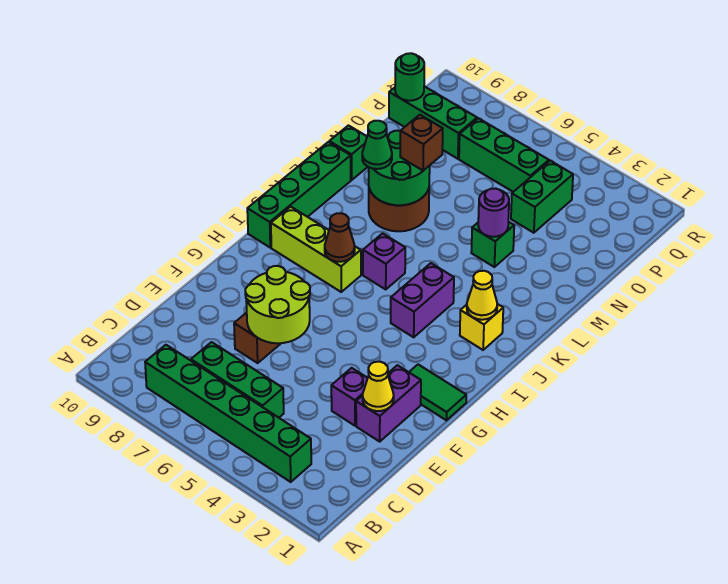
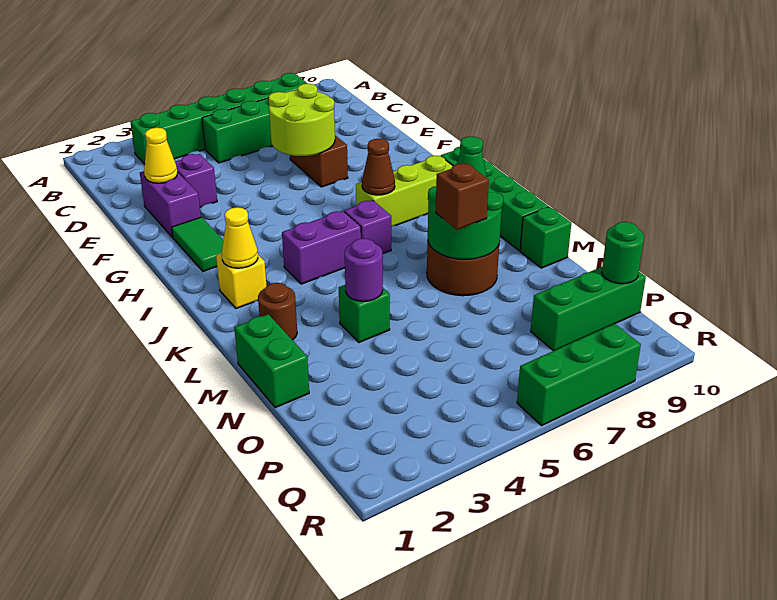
green tile G1:G2 level 1 -> green tile G2:H2 level 1
purple brick I4:J4 level 1 -> purple brick J4:J5 level 1
none -> brown round brick L2 level 1
green brick O4:P4 level 1 -> green brick M1:N1 level 1
green brick P5:P7 level 1 -> green brick R6:R8 level 1

